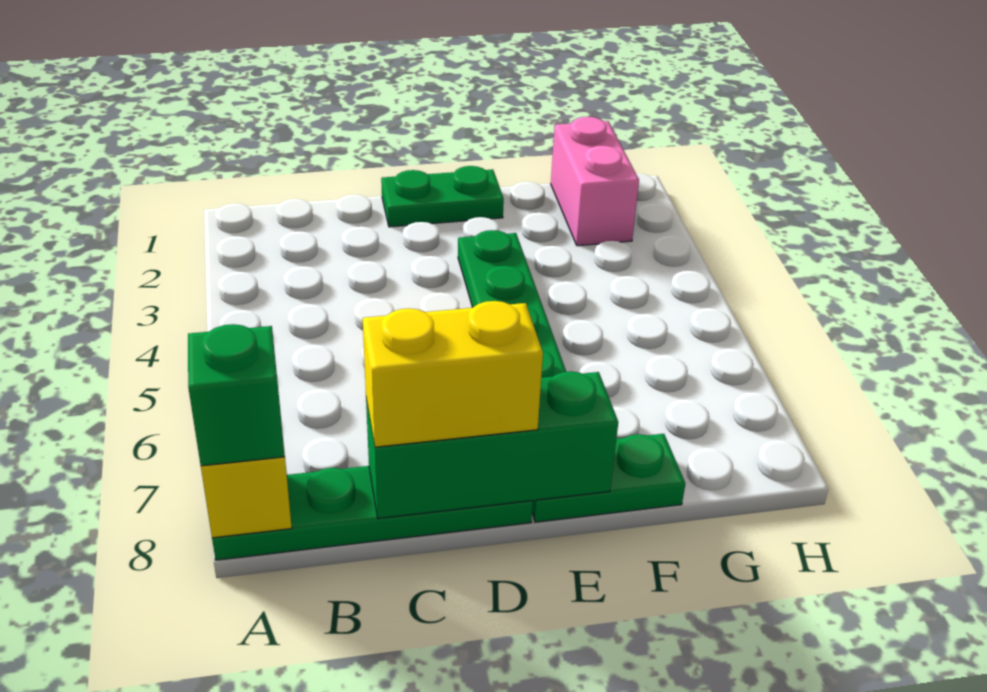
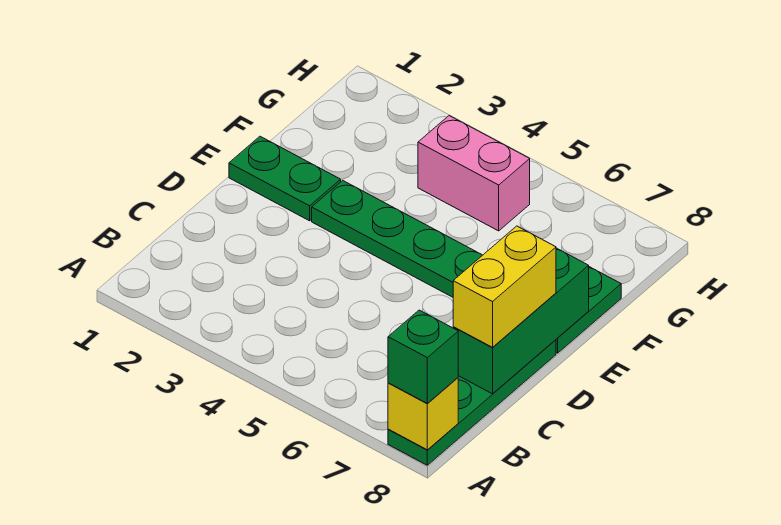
green plate D1:E1 level 1 -> green plate E1:E2 level 1
pink brick G1:G2 level 1 -> pink brick G4:G5 level 1

